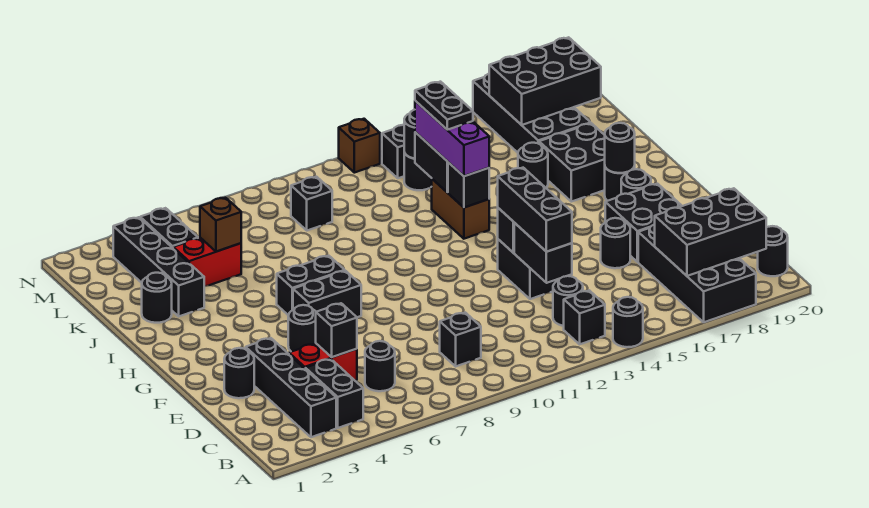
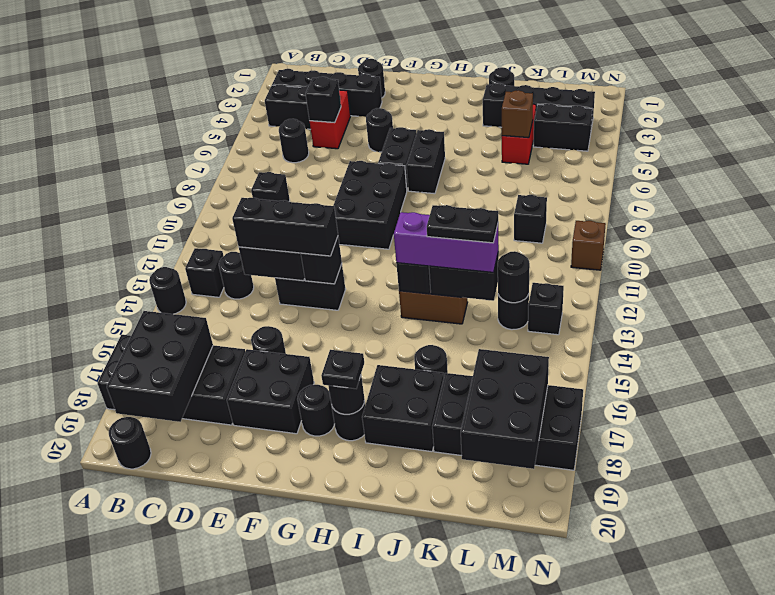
none -> black brick F8:G10 level 1
none -> black plate H18 level 3
brown brick N12 level 1 -> brown brick N10 level 1

